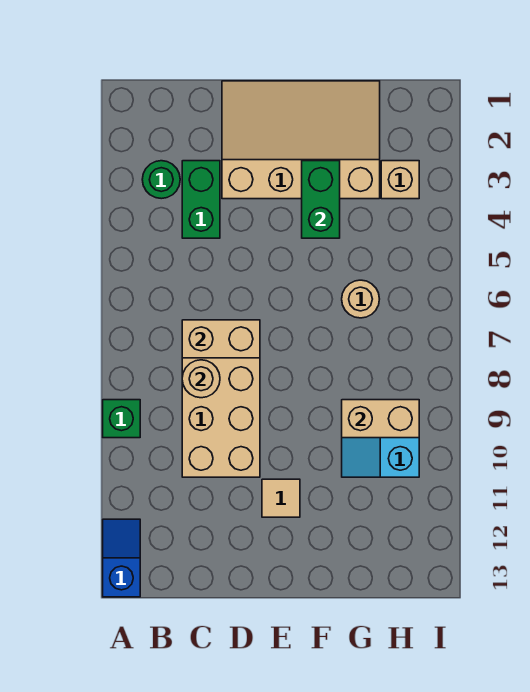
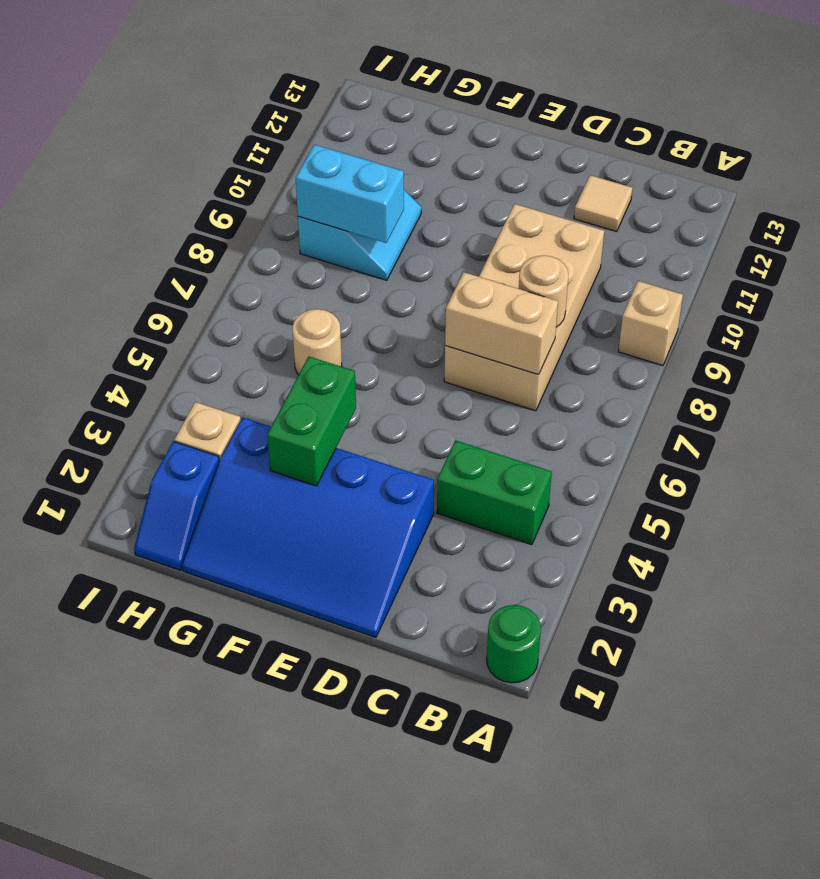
green brick A9 level 1 -> tan brick A9 level 1
blue slope A12:A13 level 1 top 13 -> blue slope H1:H2 level 1 top 2
green round brick B3 level 1 -> green round brick A1 level 1
green brick C3:C4 level 1 -> green brick B4:C4 level 1
tan slope D1:G3 level 1 top 3 -> blue slope D1:G3 level 1 top 3
tan tile E11 level 1 -> tan tile C12 level 1
tan brick G9:H9 level 2 -> cyan brick G9:H9 level 2

